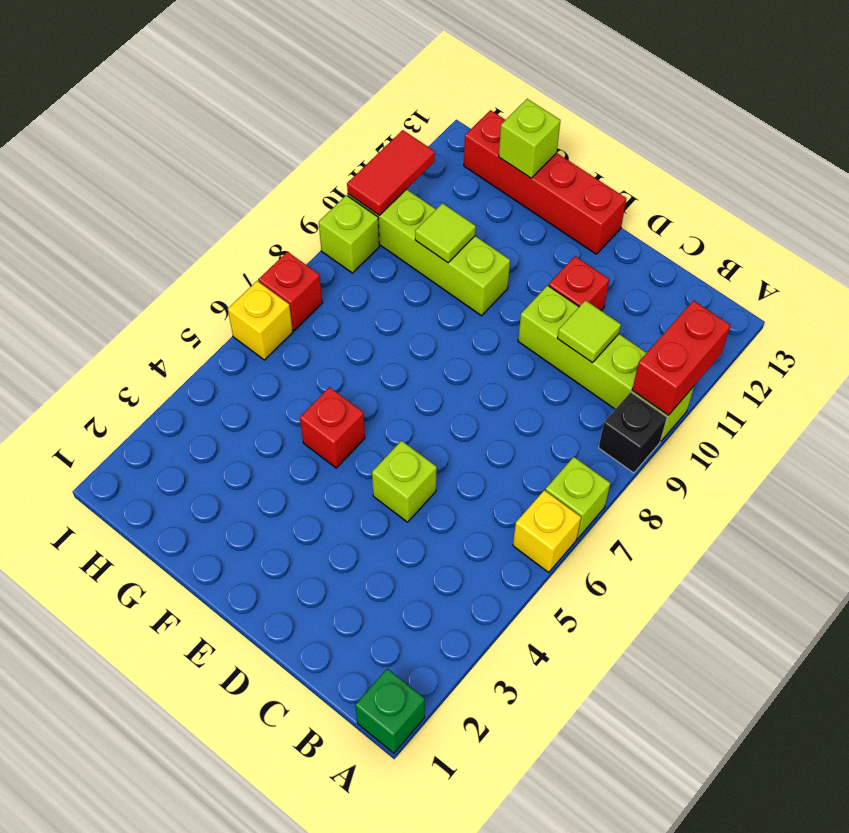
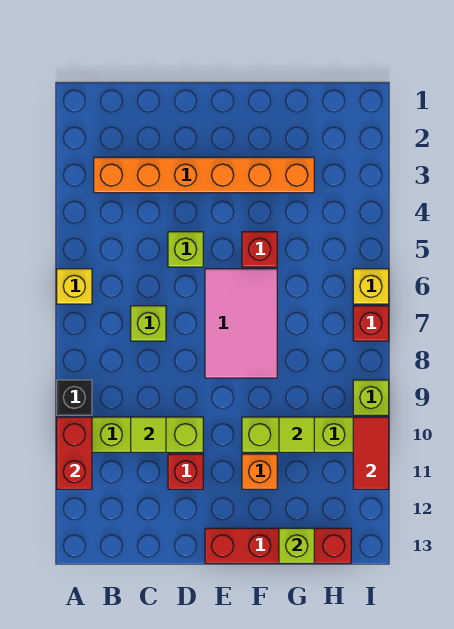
green brick A1 level 1 -> none
lime brick A7 level 1 -> lime brick C7 level 1
none -> orange brick B3:G3 level 1
none -> pink tile E6:F8 level 1
none -> orange brick F11 level 1

